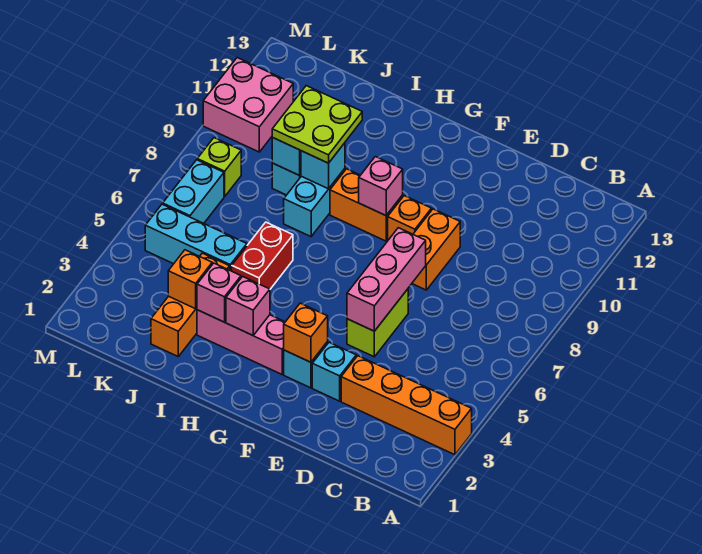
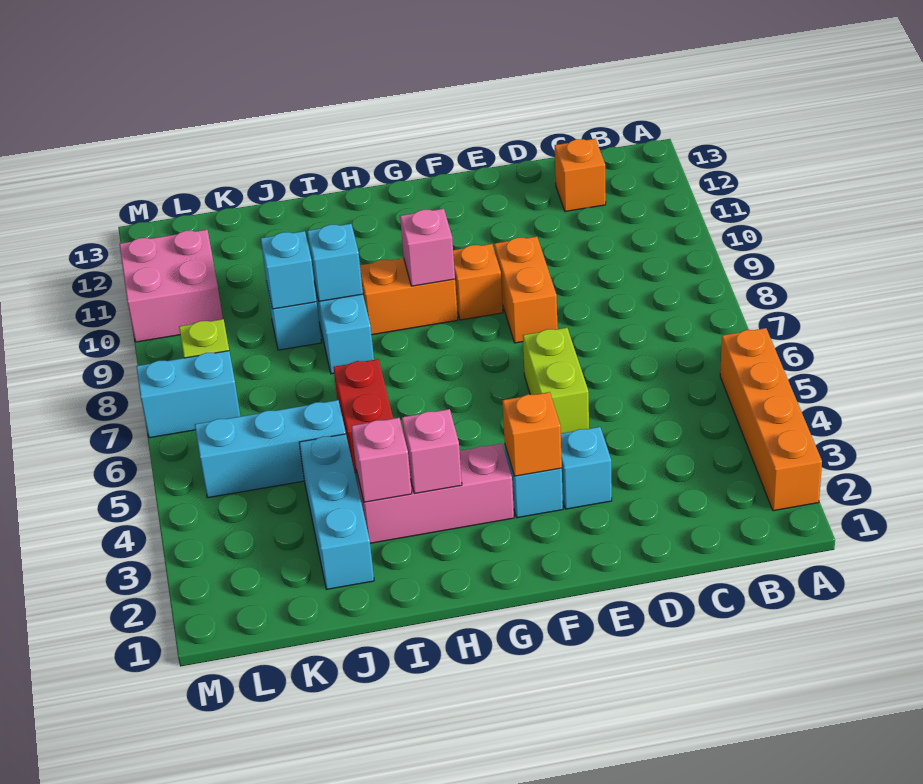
orange brick A3:D3 level 1 -> orange brick A2:A5 level 1
pink brick E5:E7 level 2 -> none
lime plate I9:J10 level 3 -> none
orange brick J2:J4 level 1 -> cyan brick J2:J4 level 1
orange brick J3 level 2 -> orange brick C12 level 1
cyan brick L6:L7 level 1 -> cyan brick L7:M7 level 1

